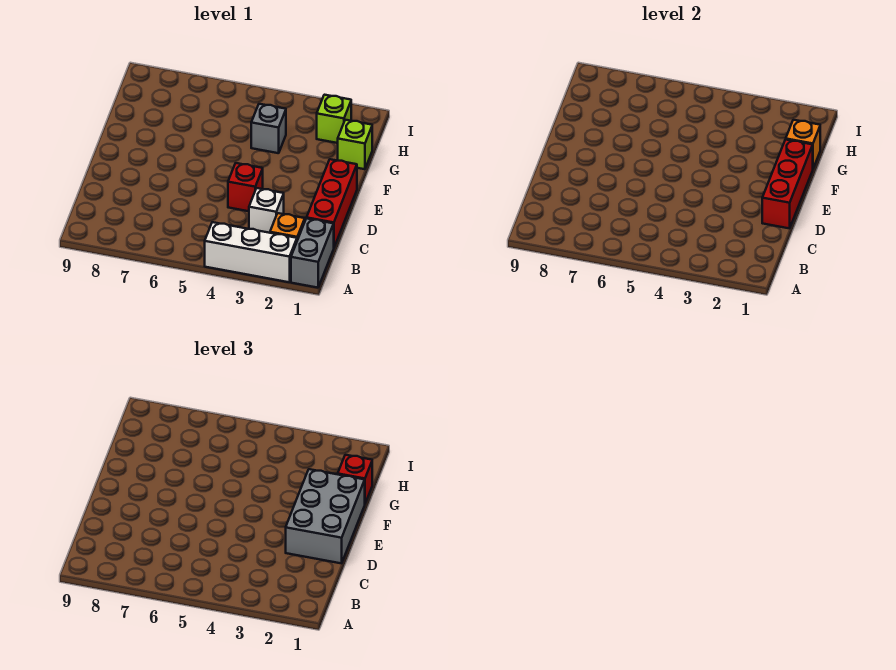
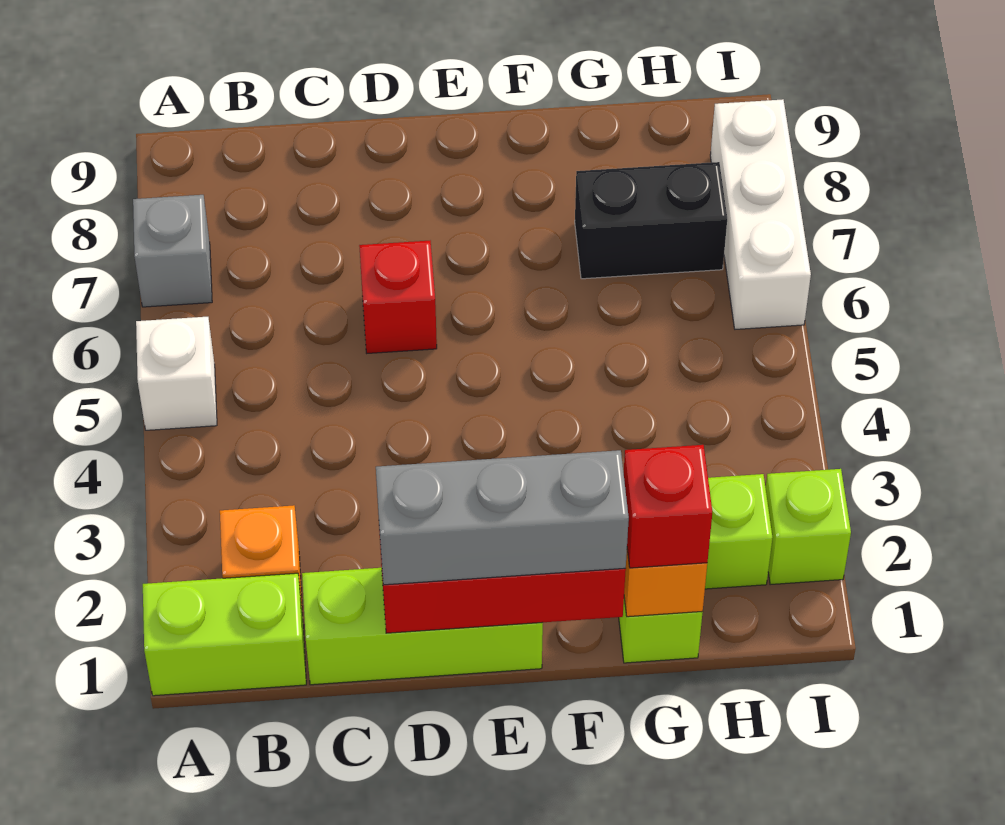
grey brick A1:B1 level 1 -> lime brick A1:B1 level 1
white brick A2:A4 level 1 -> white brick I6:I8 level 1
red brick C1:E1 level 1 -> lime brick C1:E1 level 1
white brick C3 level 1 -> white brick A5 level 1
grey brick D1:F2 level 3 -> grey brick D1:F1 level 3
red brick D4 level 1 -> red brick D6 level 1
grey brick G4 level 1 -> grey brick A7 level 1
none -> black brick G7:H7 level 1
none -> lime brick I2 level 1

